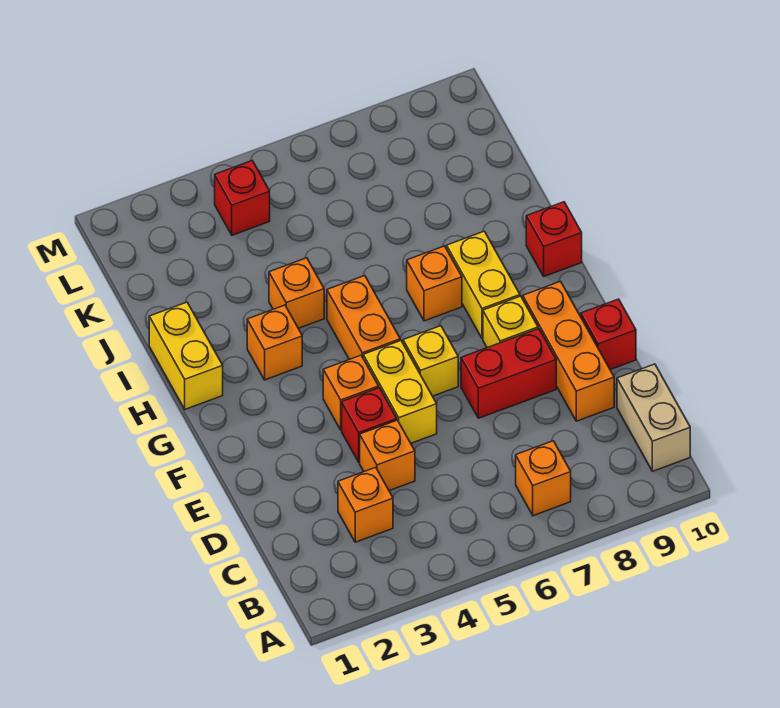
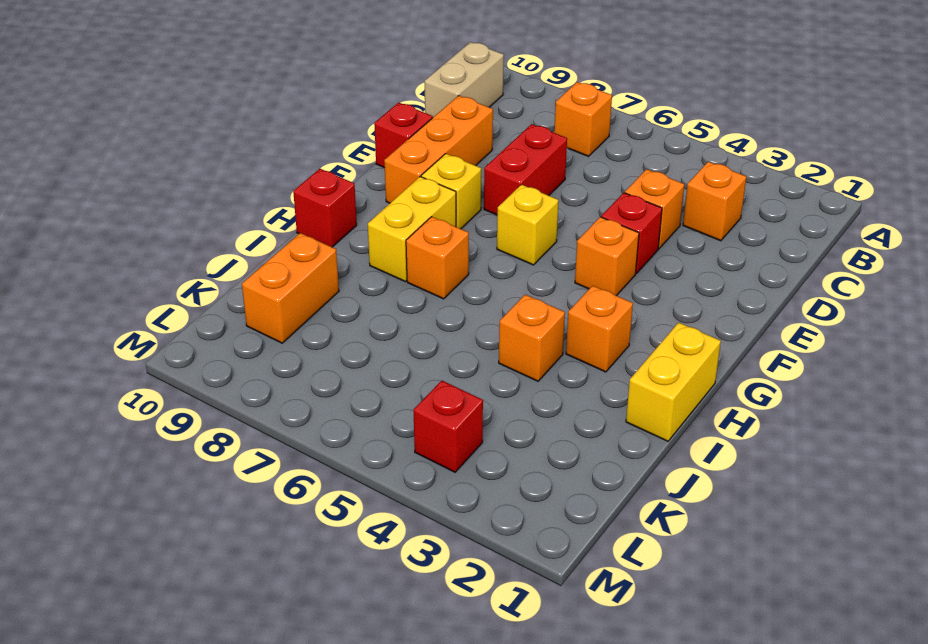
yellow brick E5:F5 level 1 -> none
red brick E7:E8 level 1 -> red brick D7:E7 level 1
orange brick G5:H5 level 1 -> orange brick J9:K9 level 1

